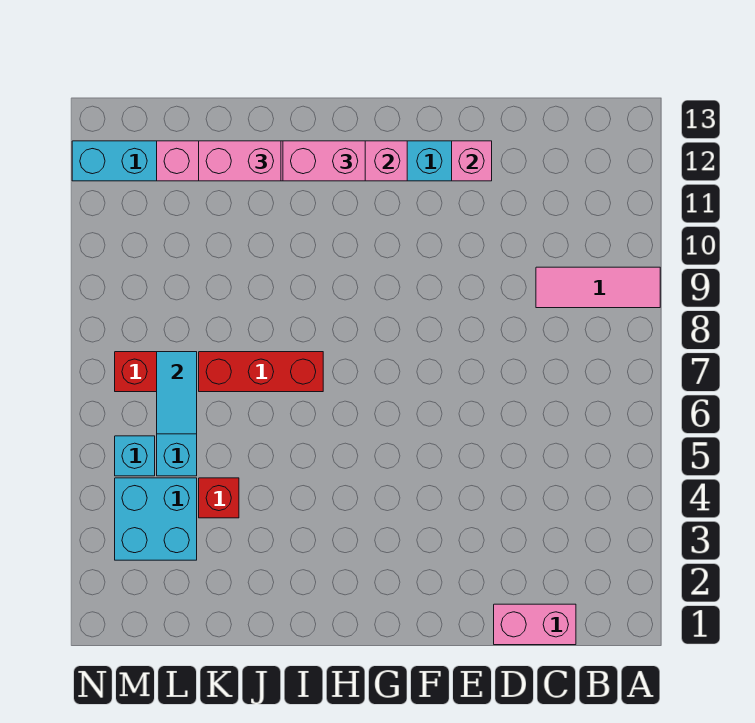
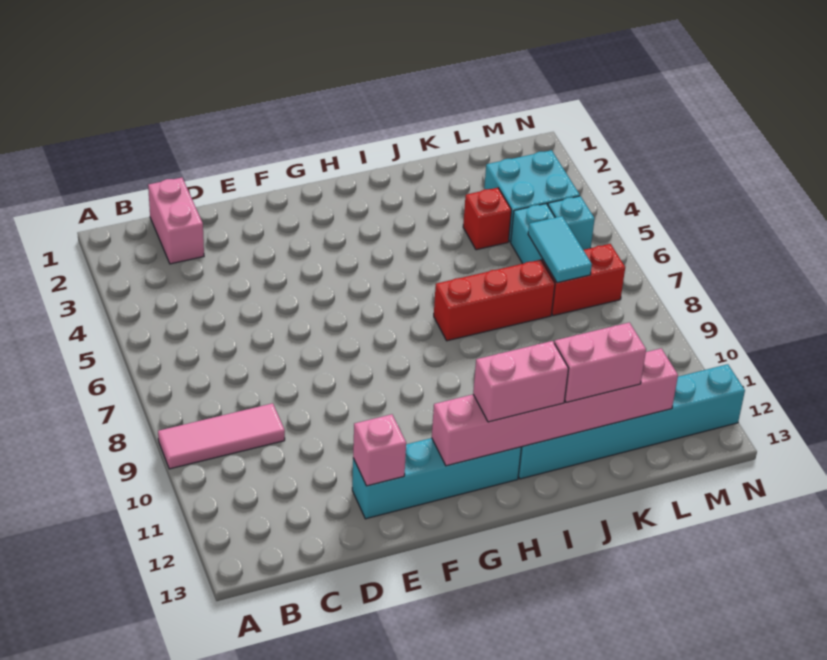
pink brick C1:D1 level 1 -> pink brick C1:C2 level 1

